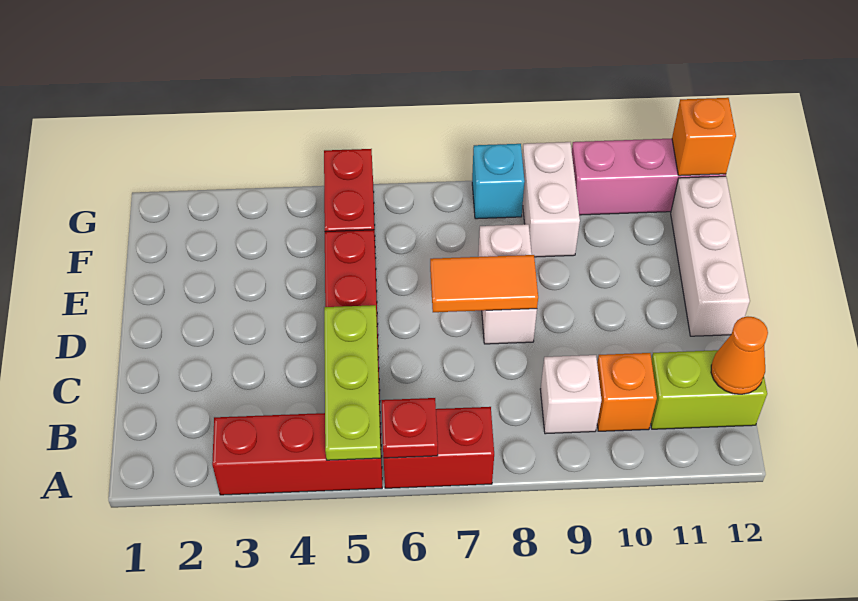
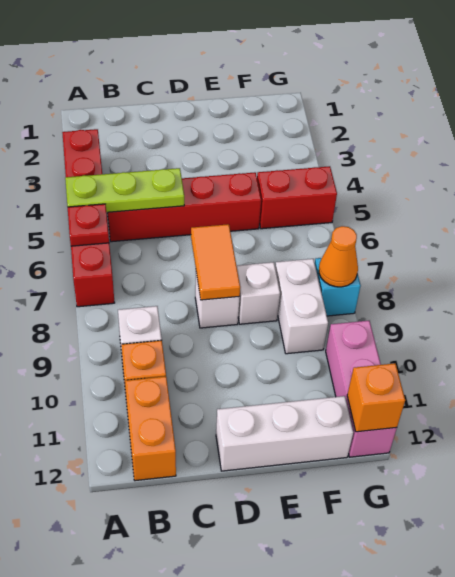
lime brick B11:B12 level 1 -> orange brick B11:B12 level 1
orange cone B12 level 2 -> orange cone G8 level 2
white brick F9:G9 level 1 -> white brick F8:F9 level 1

